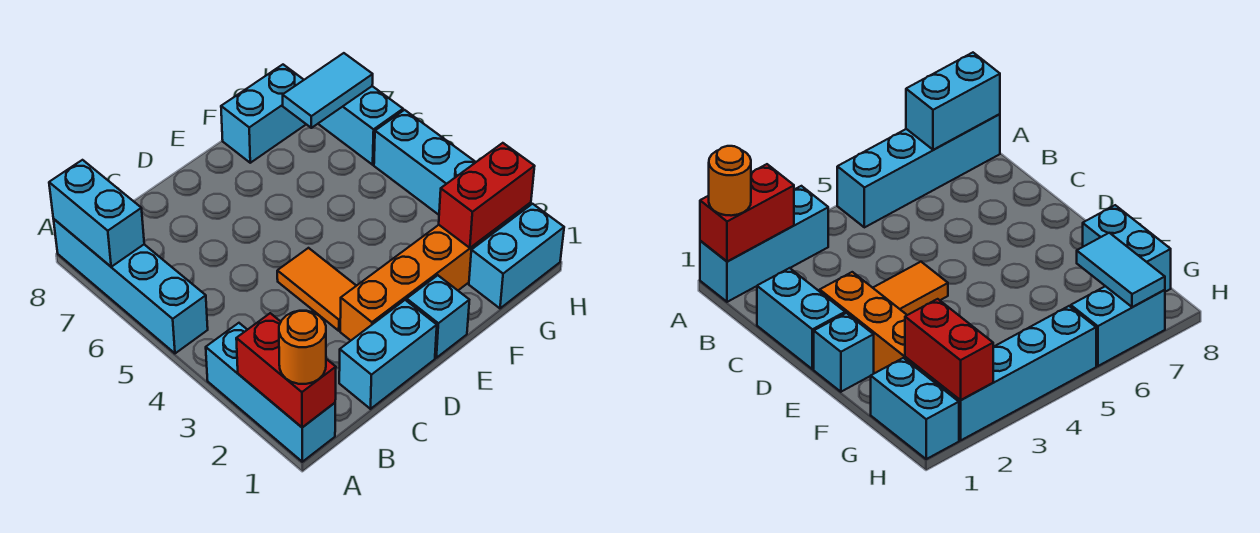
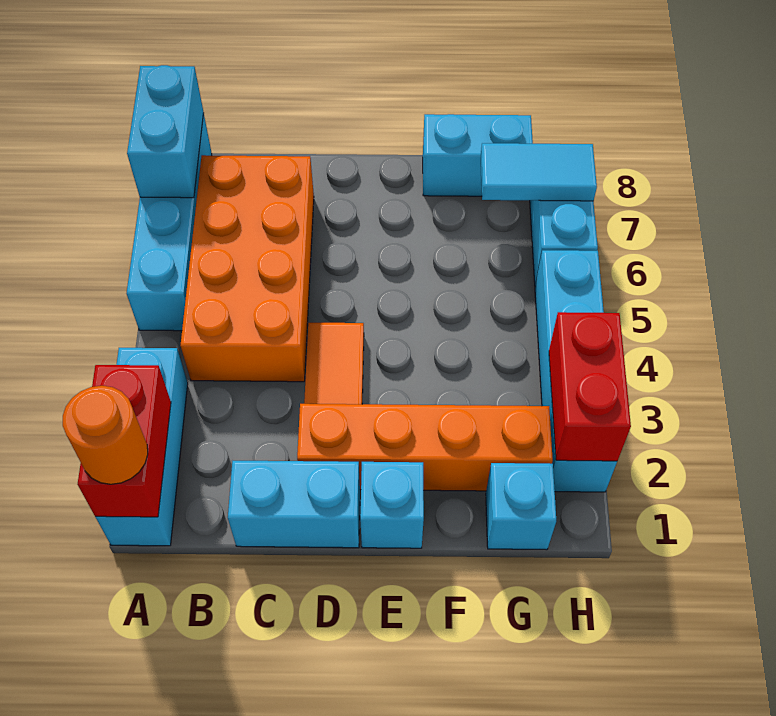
none -> orange brick B4:C7 level 1
cyan brick G1:H1 level 1 -> cyan brick G1 level 1
red brick G2:H2 level 2 -> red brick H2:H3 level 2

